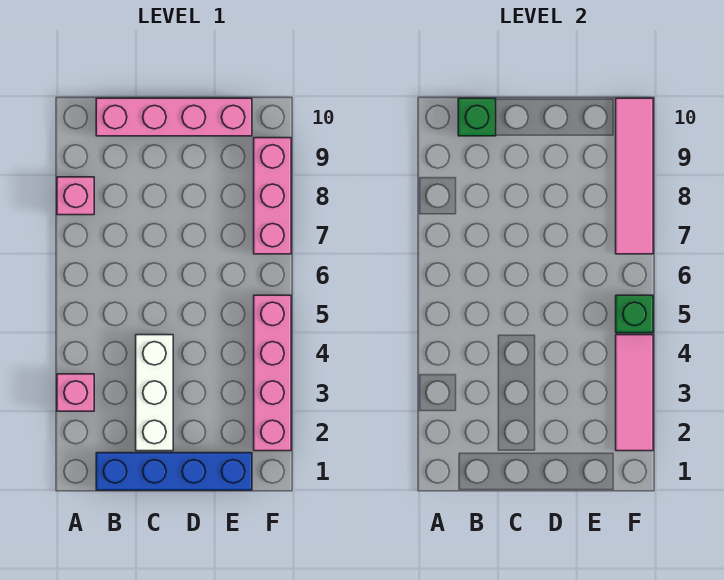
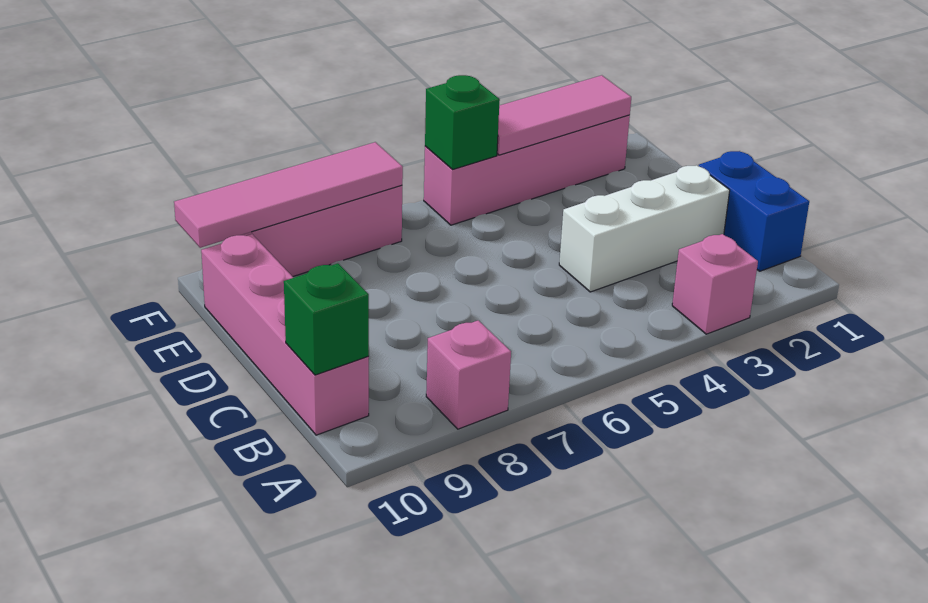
blue brick B1:E1 level 1 -> blue brick B1:C1 level 1

